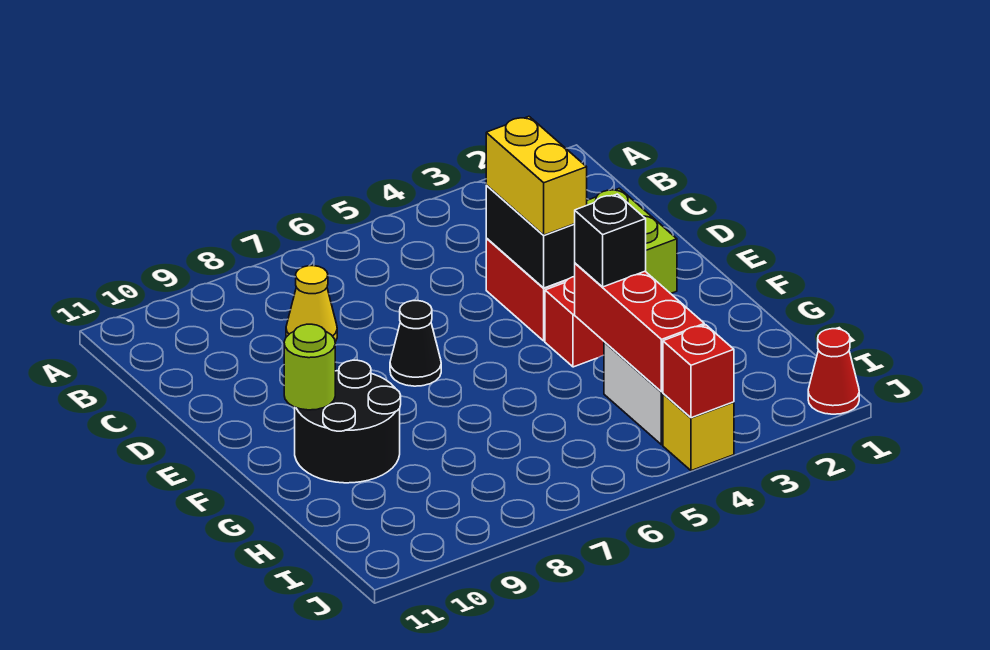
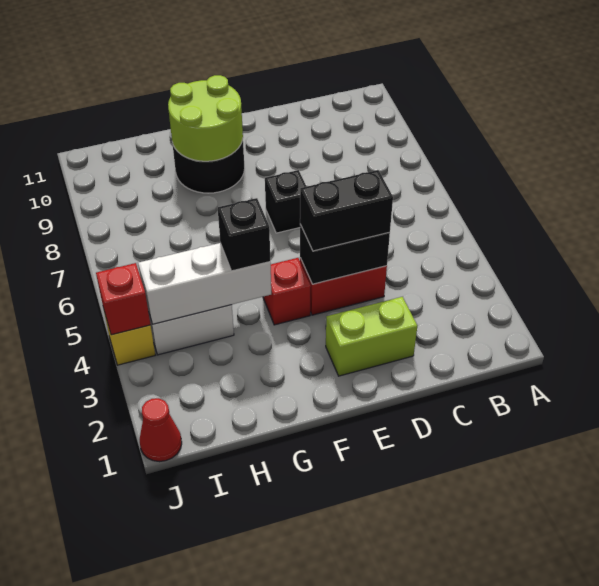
yellow cone C8 level 1 -> none
yellow brick D4:E4 level 3 -> black brick D4:E4 level 3
black cone E7 level 1 -> black brick E7 level 1
lime round brick F10 level 2 -> lime round brick F9:G10 level 2
red brick G4:I4 level 2 -> white brick G4:I4 level 2

